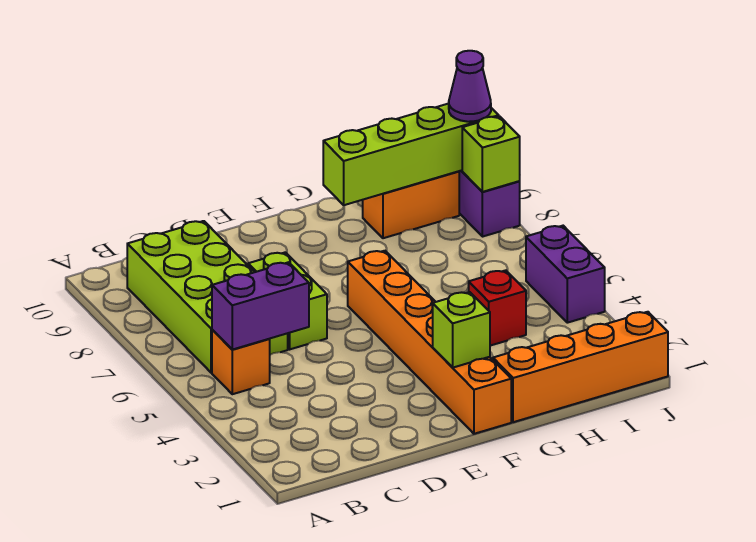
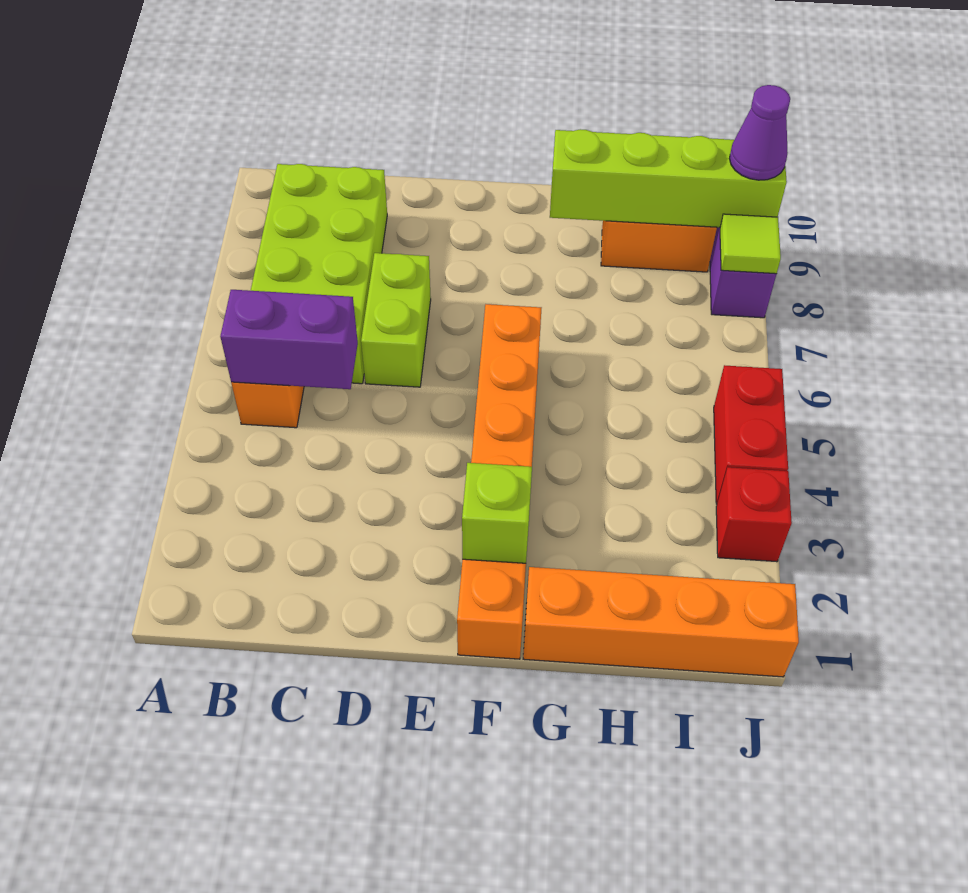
red brick H4 level 1 -> red brick J3 level 1
purple brick J4:J5 level 1 -> red brick J4:J5 level 1
lime brick J8 level 2 -> lime tile J8 level 2

